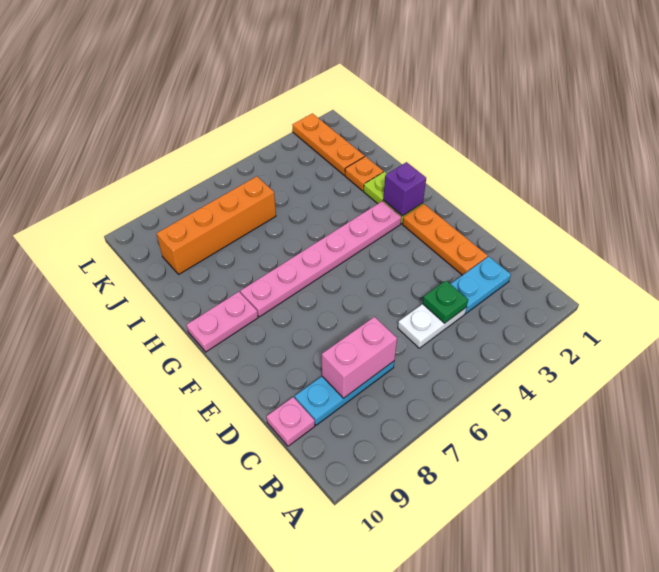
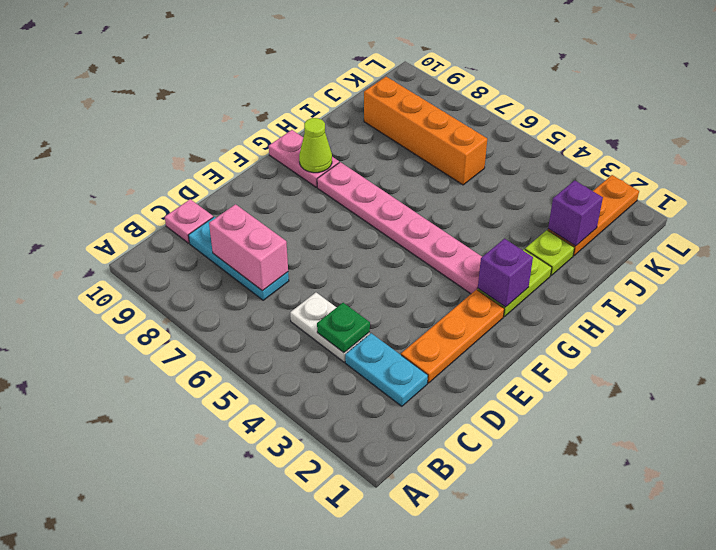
none -> lime cone G9 level 2
orange plate I2 level 1 -> lime plate I2 level 1
none -> purple brick J2 level 2

